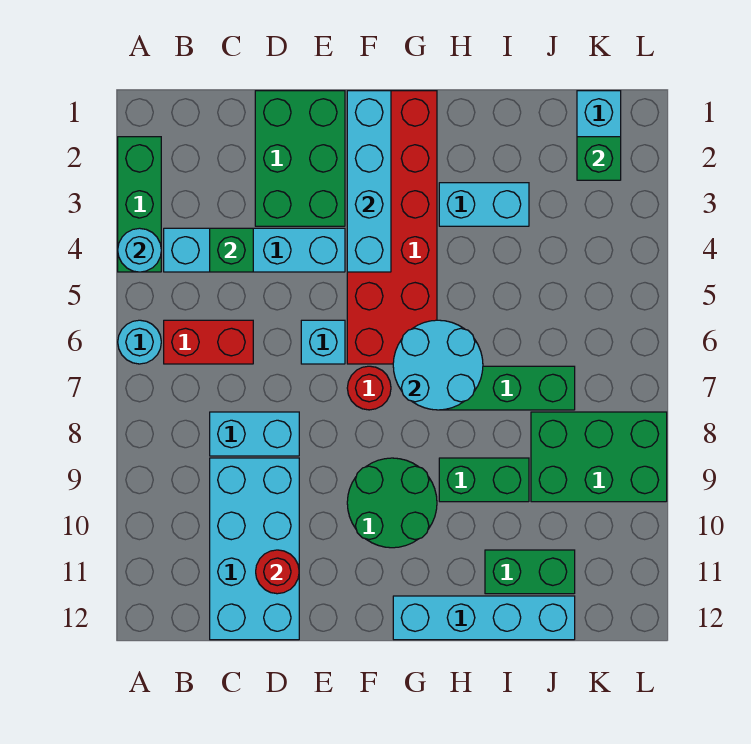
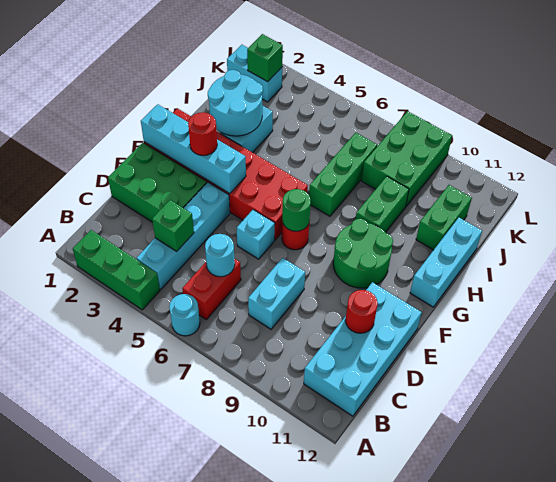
cyan round brick A4 level 2 -> cyan round brick C6 level 2
cyan brick C9:D12 level 1 -> cyan brick B11:E12 level 1
none -> red round brick F3 level 3
none -> green round brick F7 level 2
cyan round brick G6:H7 level 2 -> cyan round brick H2:I3 level 2
cyan brick G12:J12 level 1 -> cyan brick G12:I12 level 1

